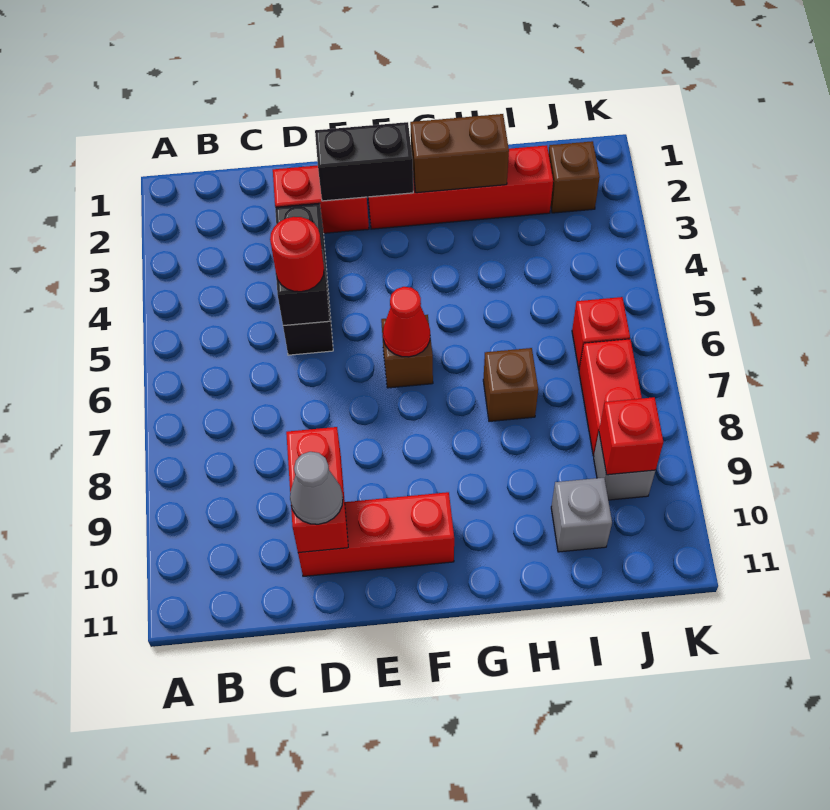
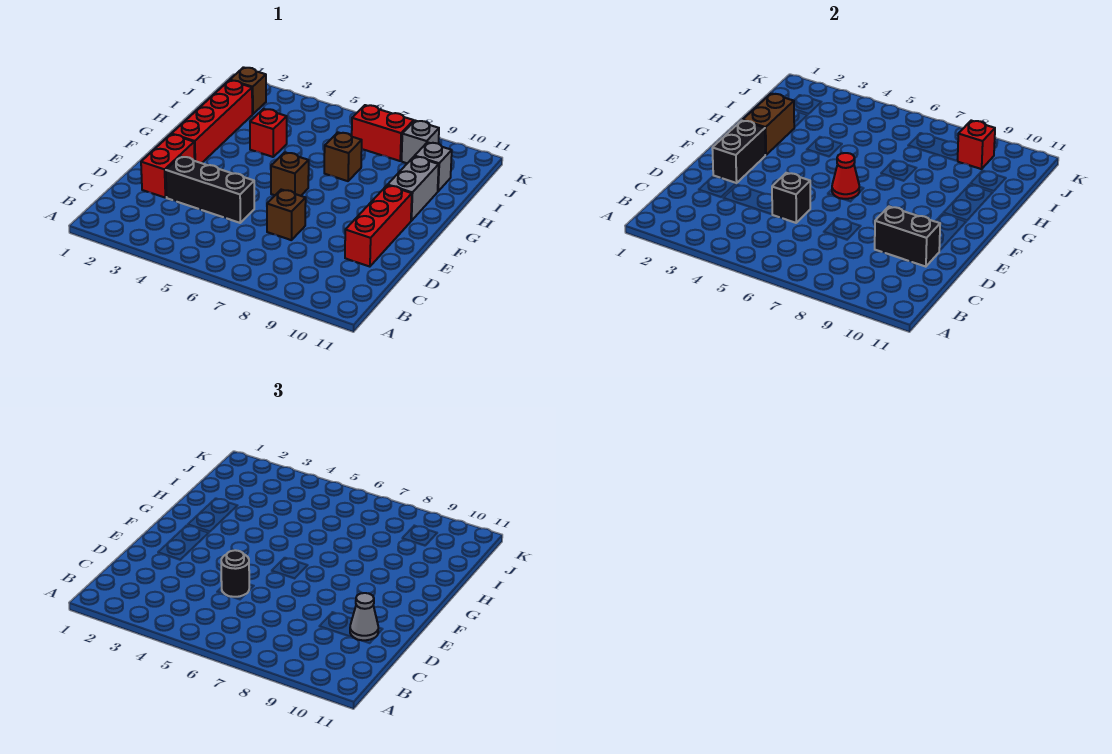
red round brick D5 level 3 -> black round brick D5 level 3
none -> brown brick D7 level 1
red brick D9:D10 level 2 -> black brick D9:D10 level 2
none -> grey brick G10:H10 level 1
red brick J6 level 1 -> red brick H4 level 1

